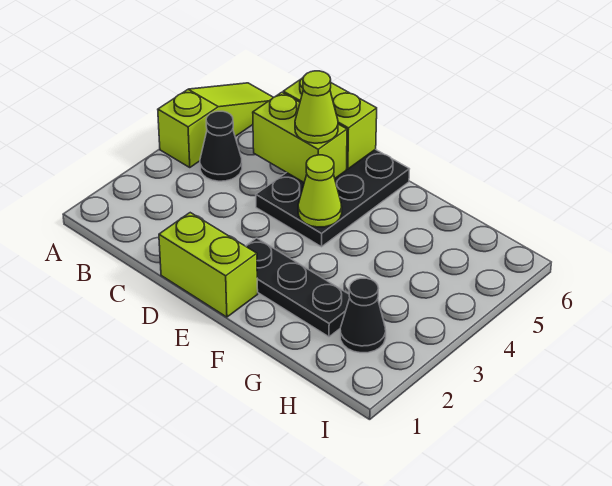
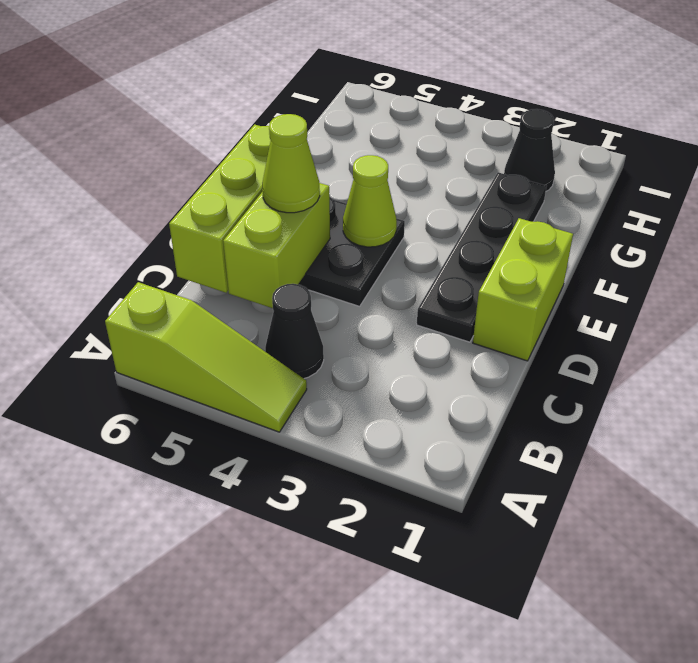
lime slope A4:A6 level 1 top 4 -> lime slope A4:A6 level 1 top 6
lime brick C6:D6 level 2 -> lime brick C6:E6 level 2
black plate E2:G2 level 1 -> black plate D2:G2 level 1

